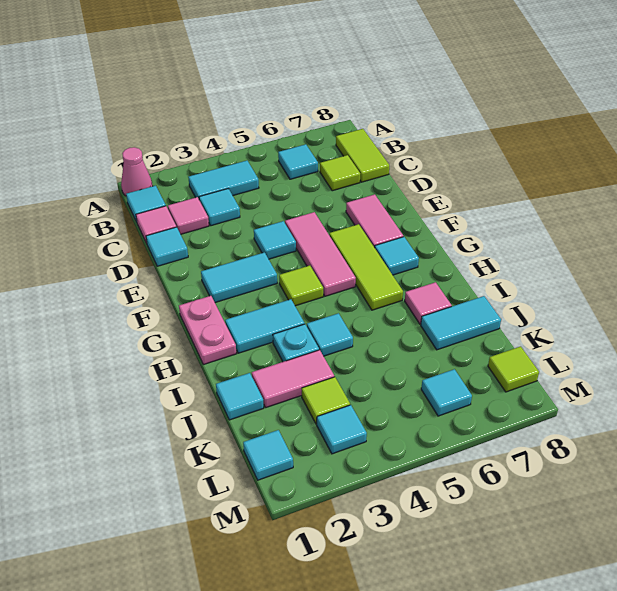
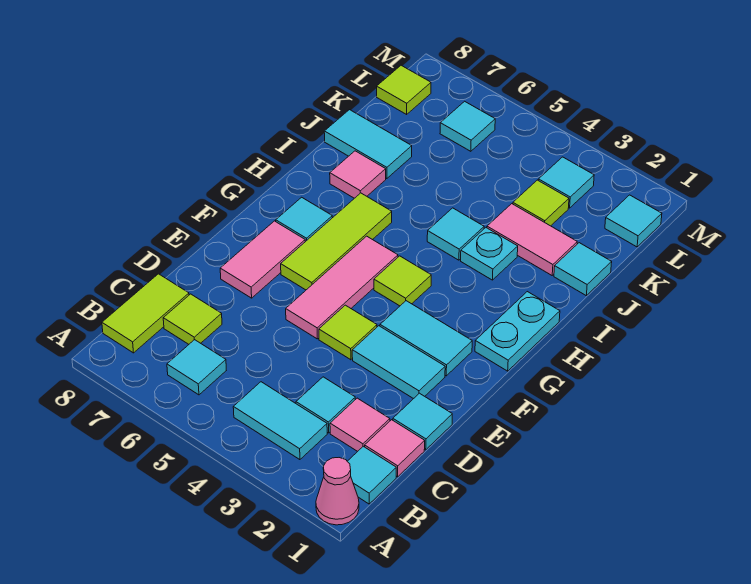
cyan tile E4 level 1 -> lime tile E4 level 1
pink plate G1:H1 level 1 -> cyan plate G1:H1 level 1
cyan tile H2:H3 level 1 -> cyan tile E2:E3 level 1

